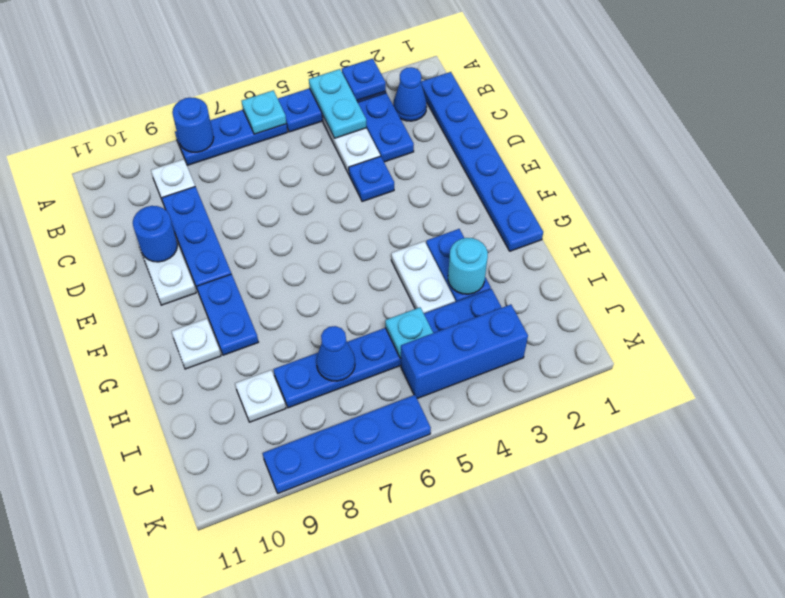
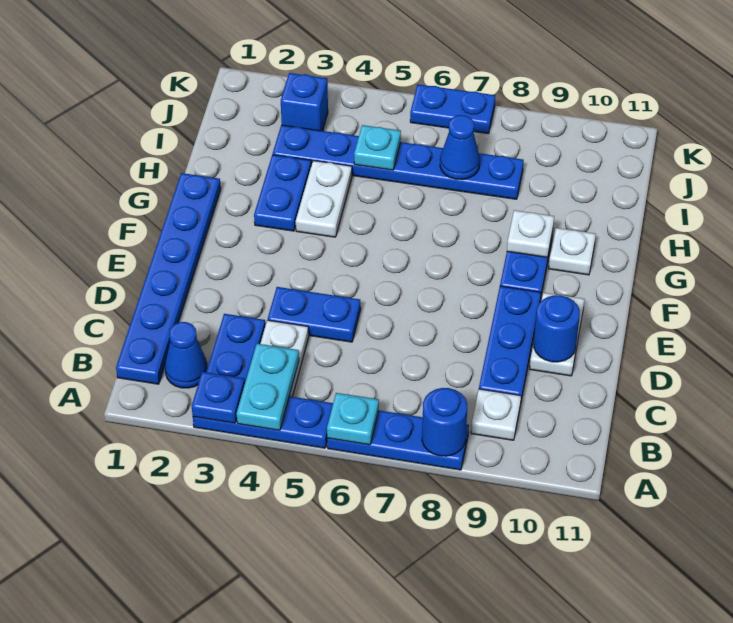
blue plate D4 level 1 -> blue plate D4:D5 level 1
cyan round brick H3 level 2 -> none
white plate I9 level 1 -> white plate G9 level 2
blue brick J3:J5 level 1 -> blue brick J3 level 1
blue plate K6:K9 level 1 -> blue plate K6:K7 level 1

